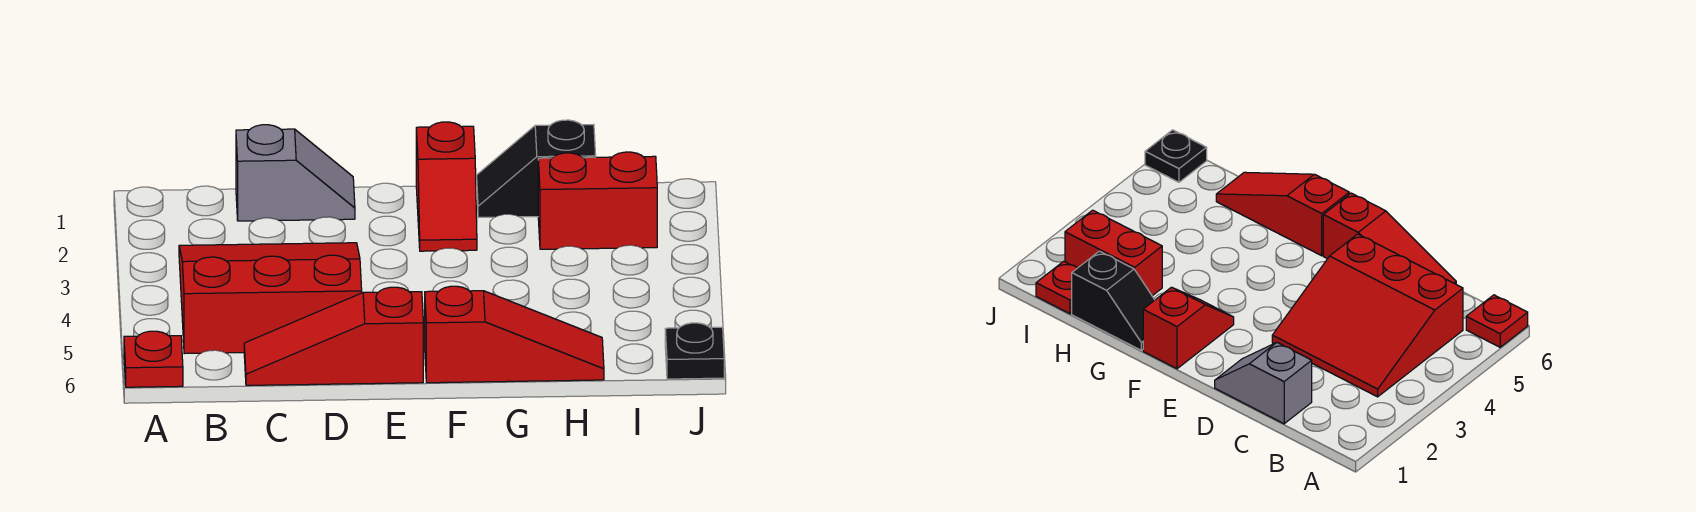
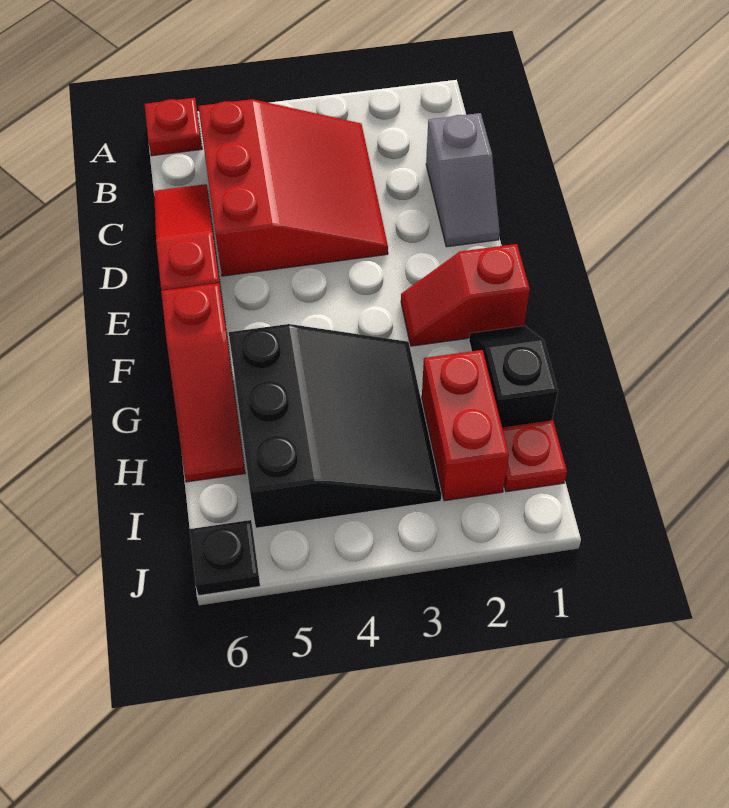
none -> black slope G3:I5 level 1 top 5

